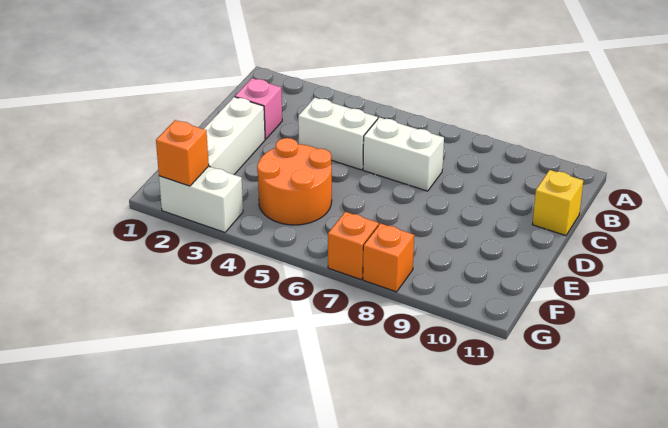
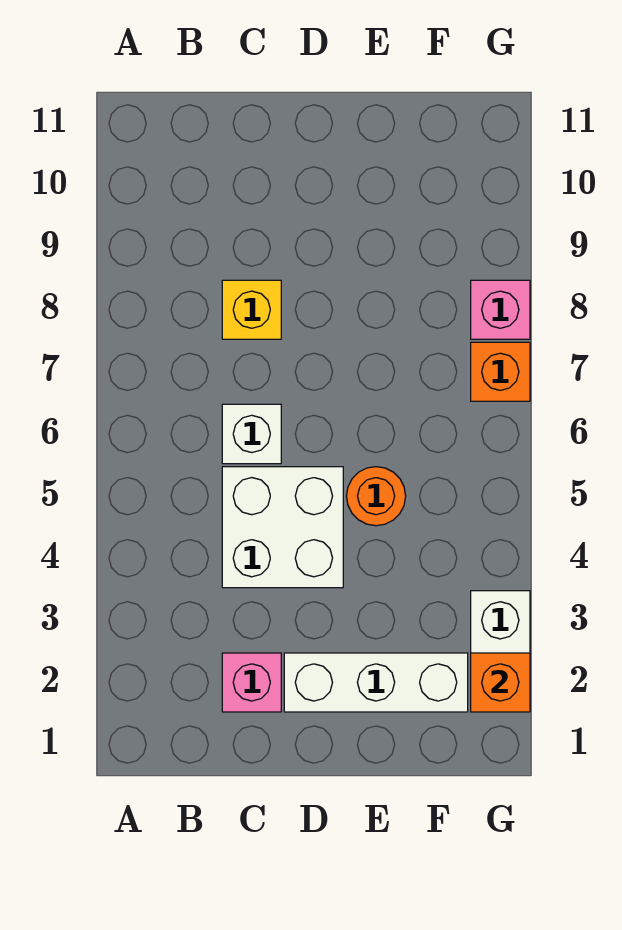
white brick C4:C5 level 1 -> white brick C4:D5 level 1
white brick C6:C7 level 1 -> white brick C6 level 1
yellow brick C11 level 1 -> yellow brick C8 level 1
orange round brick E4:F5 level 1 -> orange round brick E5 level 1
orange brick G8 level 1 -> pink brick G8 level 1

